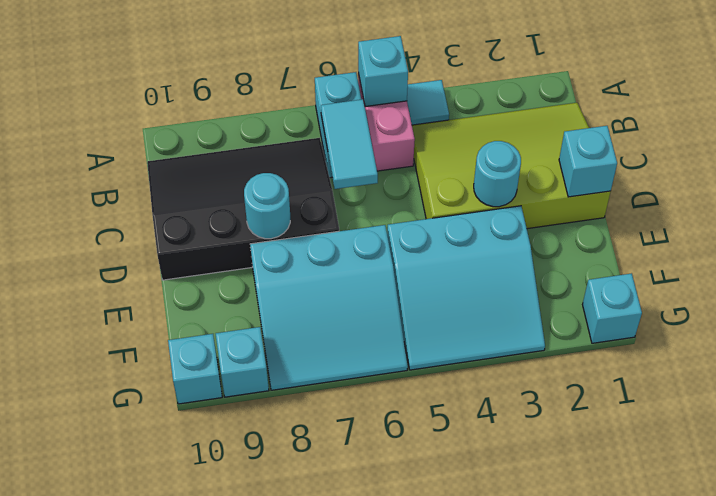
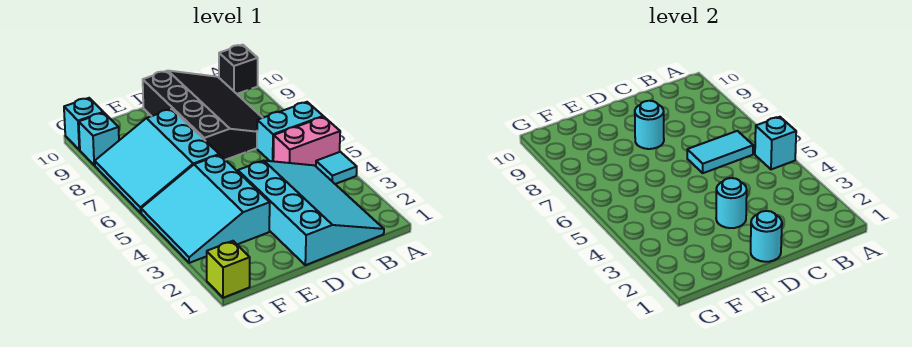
none -> black brick A10 level 1
lime slope B1:D4 level 1 top D -> cyan slope B1:D4 level 1 top D
cyan brick D1 level 2 -> cyan round brick D1 level 2
cyan brick G1 level 1 -> lime brick G1 level 1

